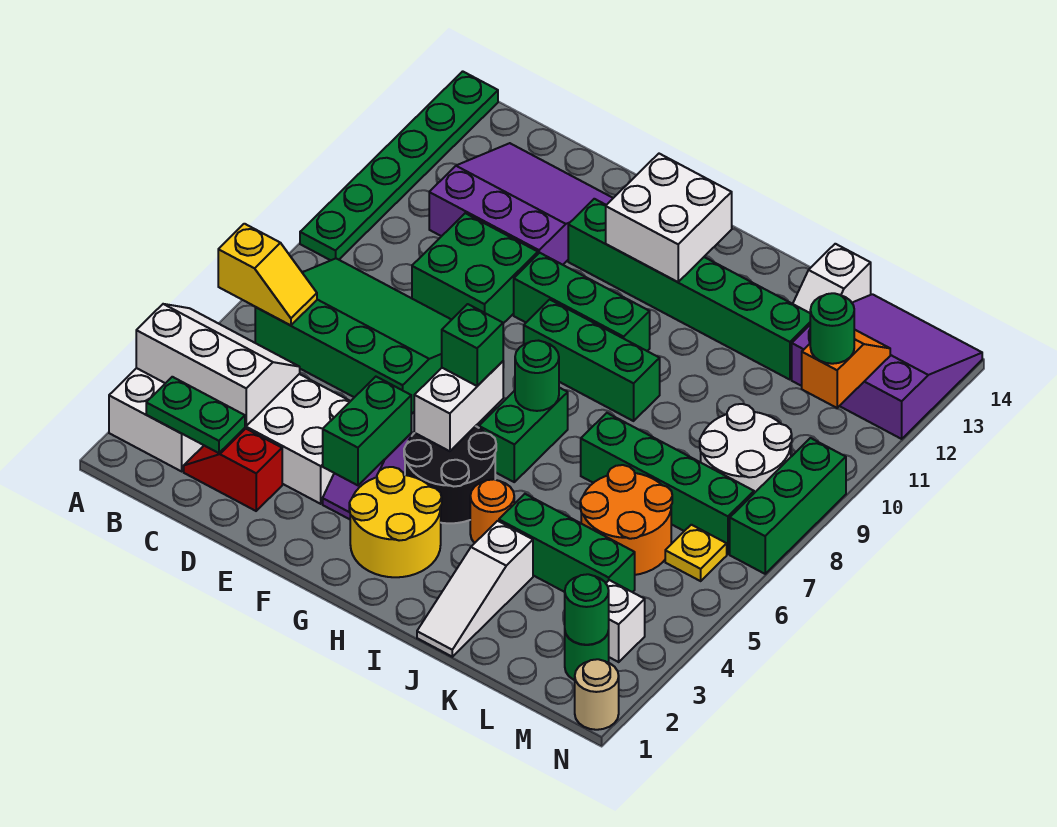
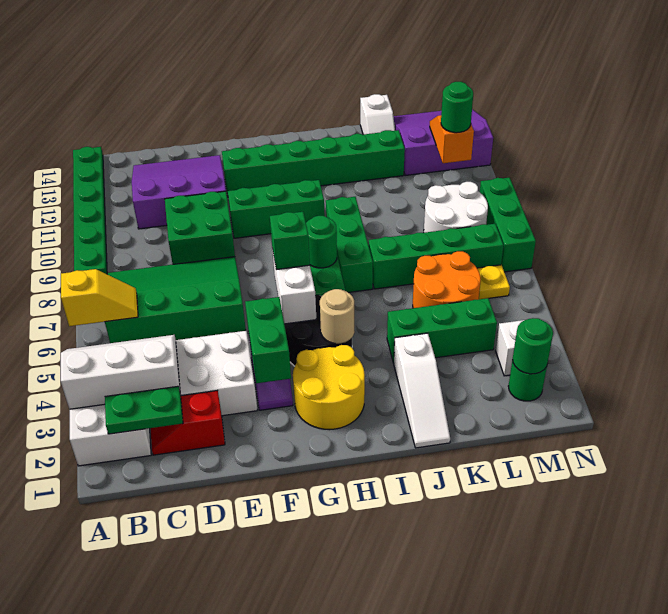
green brick G9:I9 level 1 -> green brick I7:I9 level 1
white brick G12:H13 level 2 -> none
orange round brick I4 level 1 -> none
tan round brick N1 level 1 -> tan round brick H4 level 2

